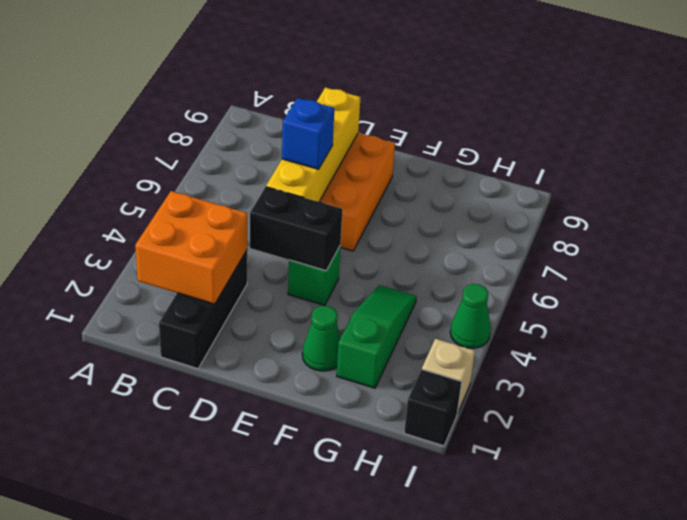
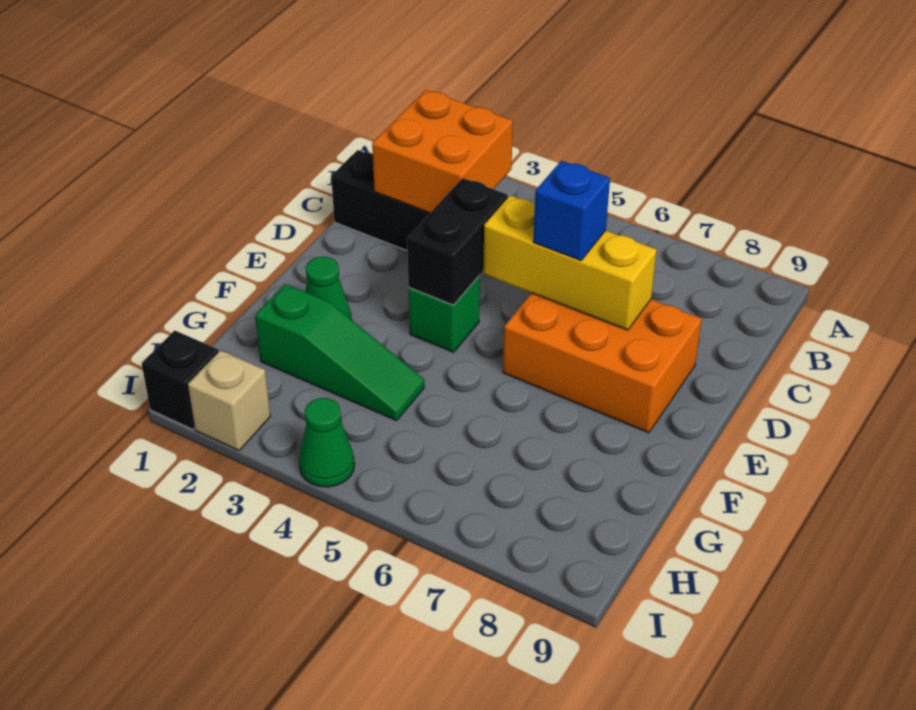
yellow brick D5:D8 level 2 -> yellow brick D5:D7 level 2

